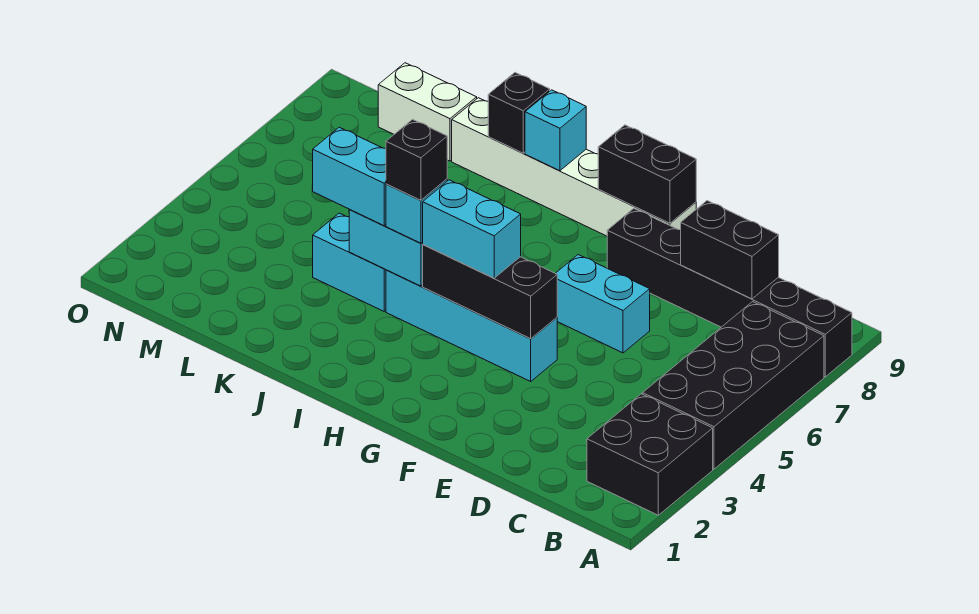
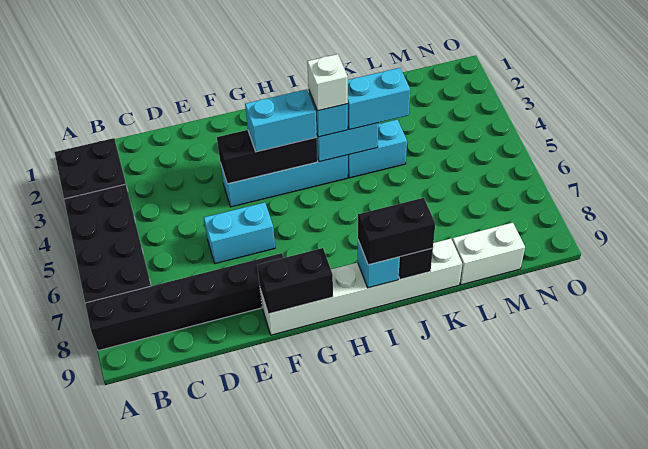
black brick C8:D8 level 2 -> black brick I9:J9 level 3
black brick I4 level 4 -> white brick I4 level 4

